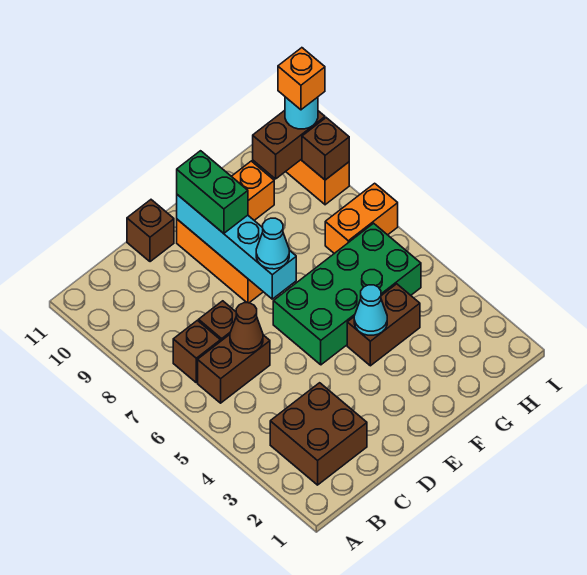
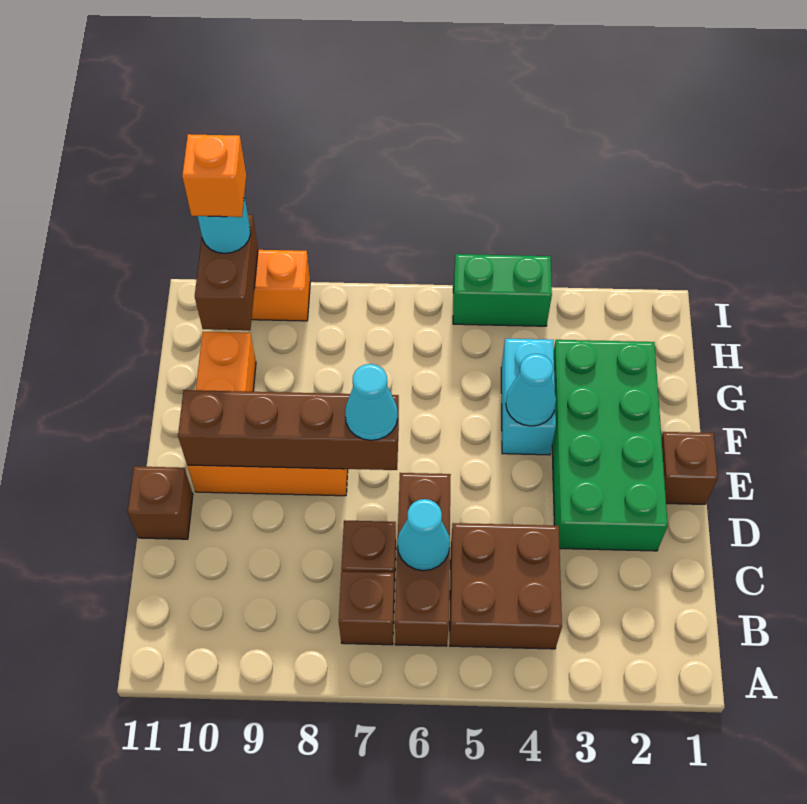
brown brick B2:C3 level 1 -> brown brick B4:C5 level 1
brown brick B6:C6 level 1 -> brown brick B6:D6 level 1
brown cone C6 level 2 -> cyan cone C6 level 2
green brick E5:H6 level 1 -> green brick D2:G3 level 1
cyan brick E7:E10 level 2 -> brown brick E7:E10 level 2
green brick E9:E10 level 3 -> green brick I4:I5 level 1
brown brick F4:G4 level 1 -> cyan brick F4:G4 level 1
orange brick H7:I7 level 1 -> none
brown brick I9 level 2 -> brown brick E1 level 1

